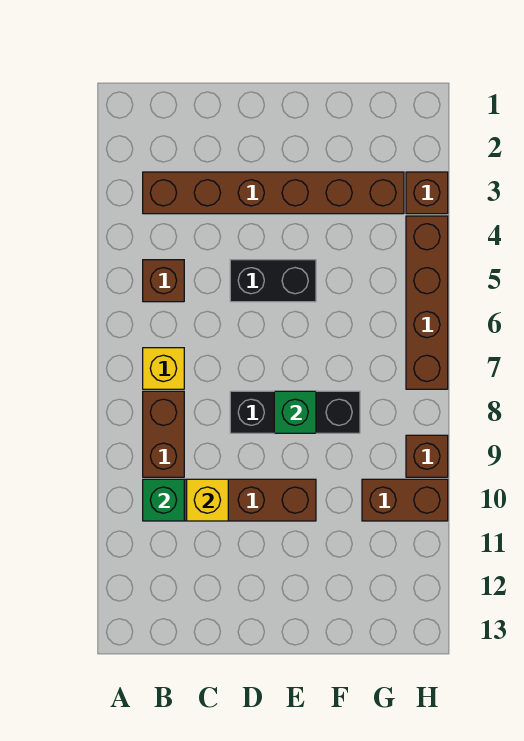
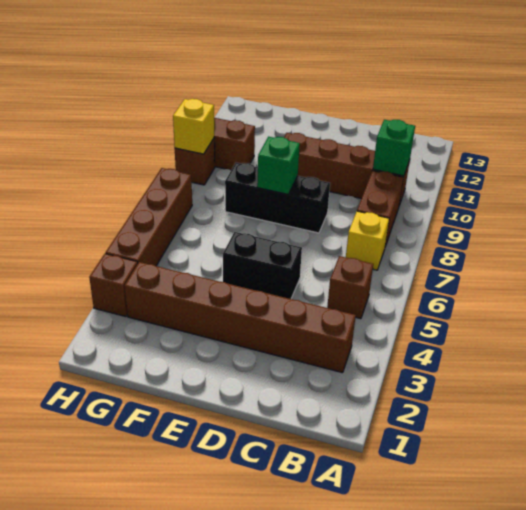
yellow brick C10 level 2 -> yellow brick H9 level 2

